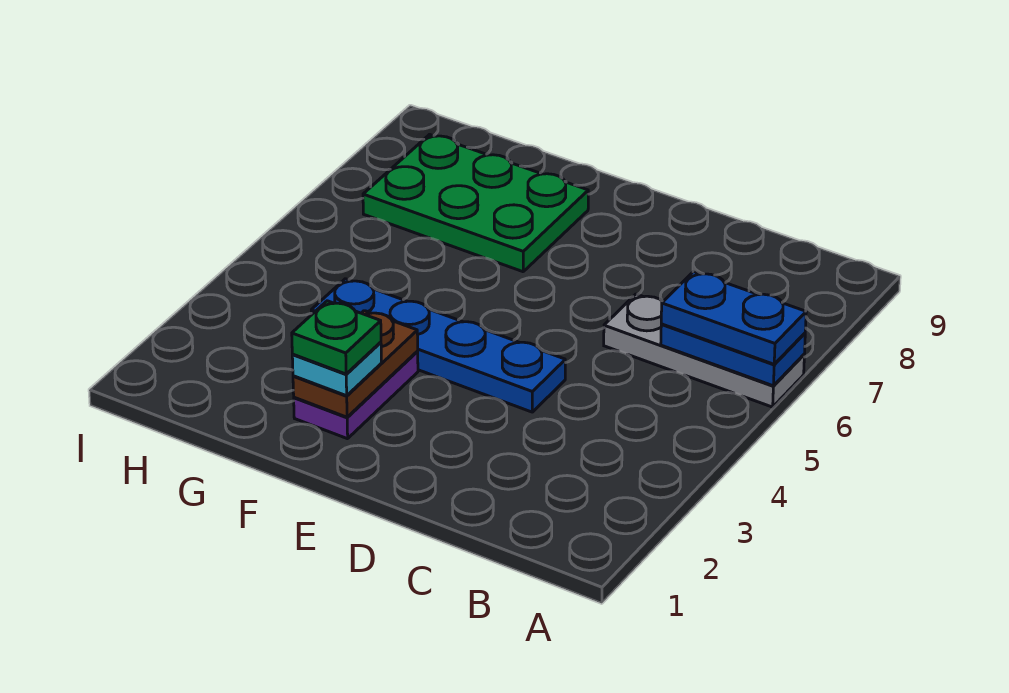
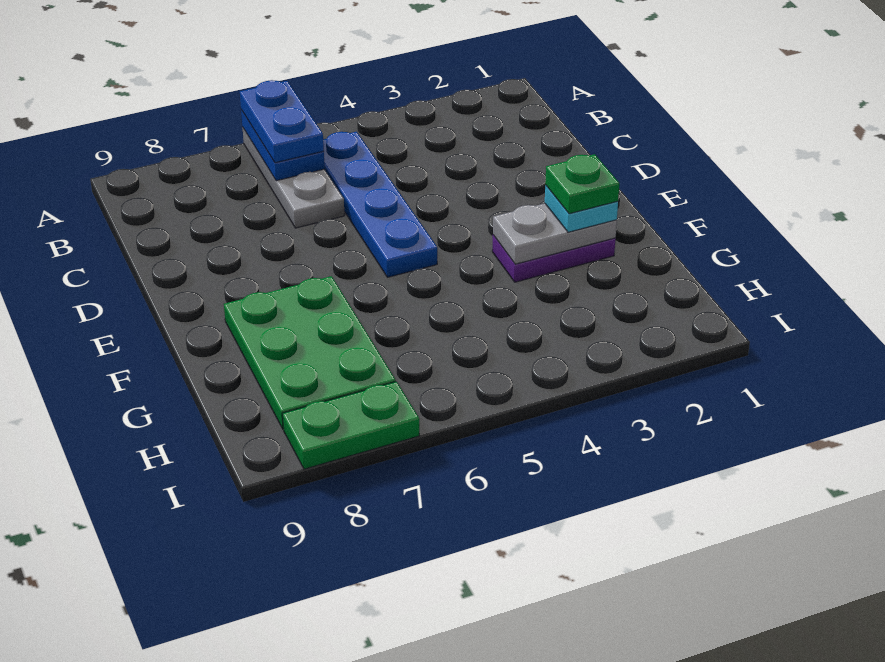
blue plate D4:G4 level 1 -> blue plate B5:E5 level 1
brown plate F2:F3 level 2 -> grey plate F2:F3 level 2
none -> green plate I7:I8 level 1

